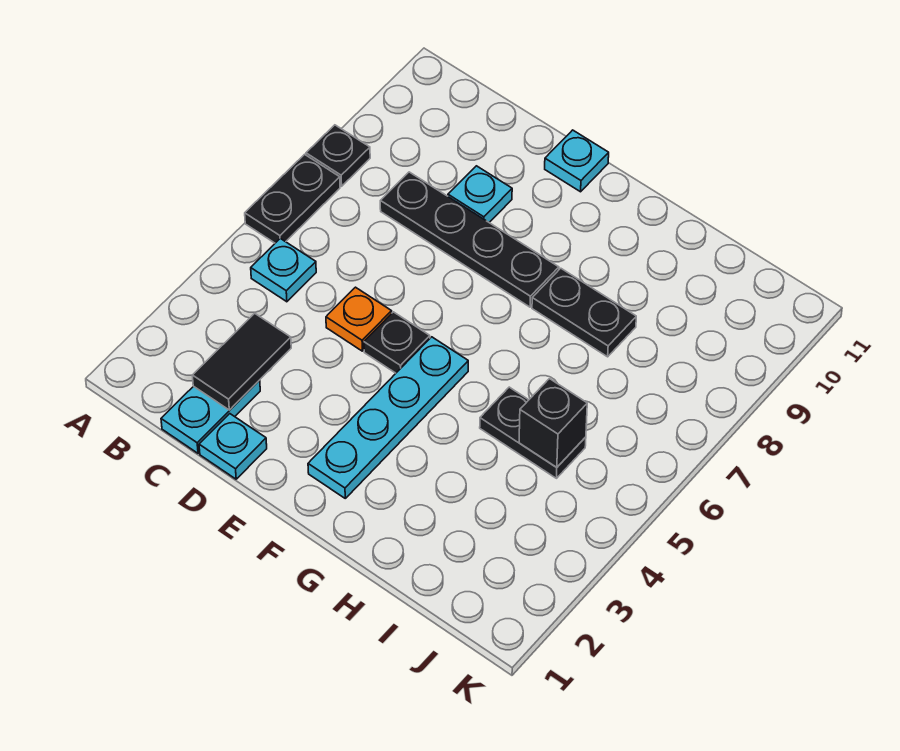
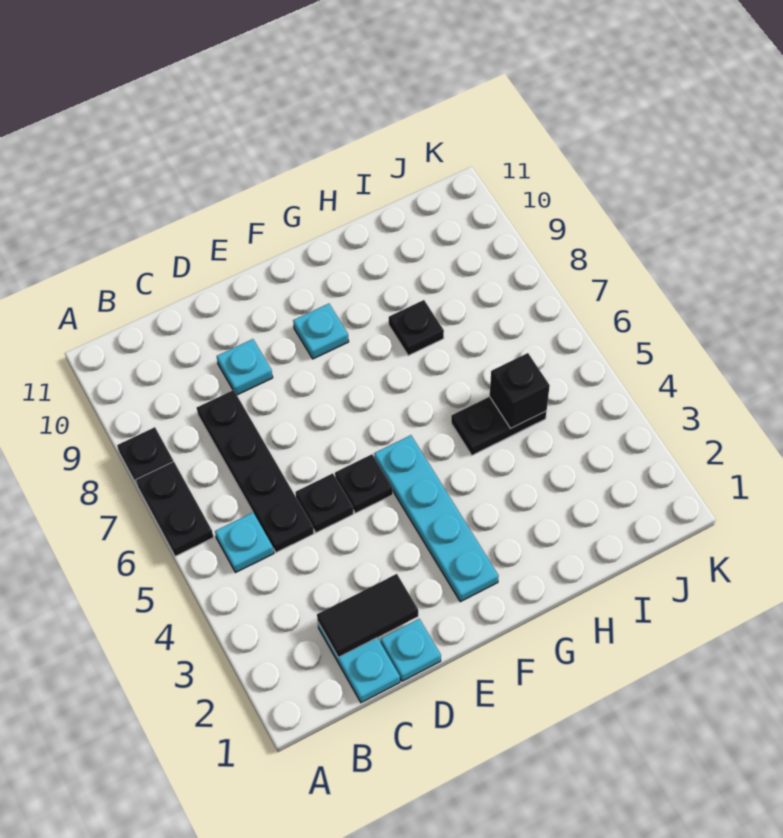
black tile C2:C3 level 2 -> black tile C2:D2 level 2
black plate C8:F8 level 1 -> black plate C5:C8 level 1
orange plate D5 level 1 -> black plate D5 level 1
cyan plate E11 level 1 -> cyan plate F9 level 1
black plate G8:H8 level 1 -> black plate H8 level 1

